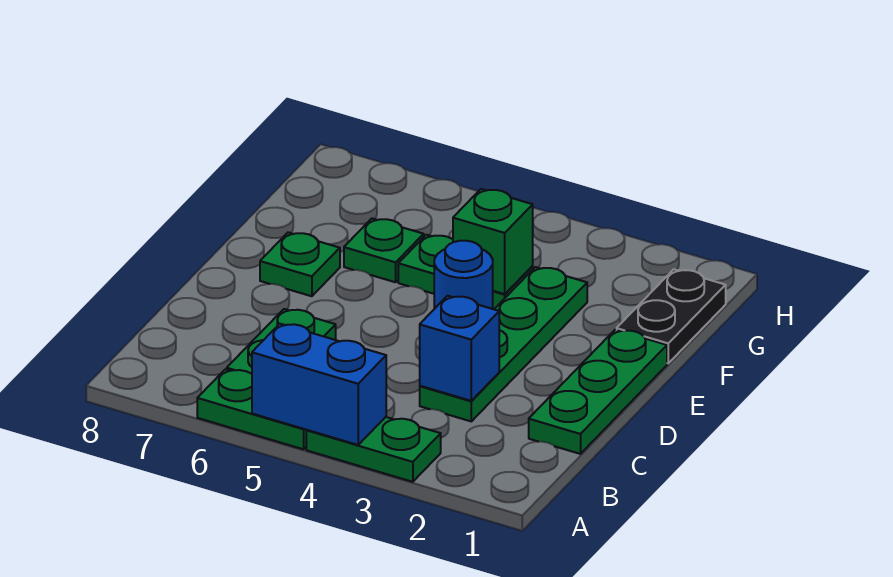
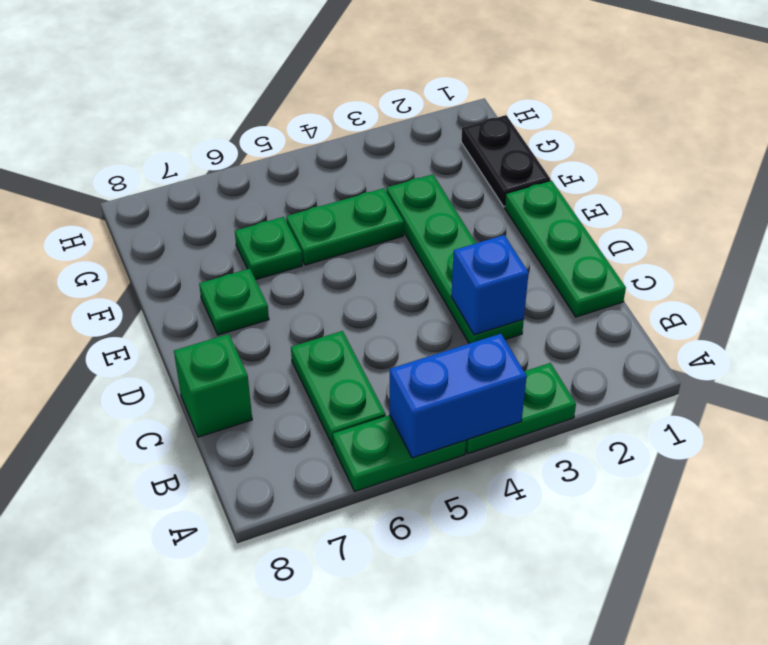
blue round brick E4 level 1 -> none
green brick F4 level 2 -> green brick C8 level 1

